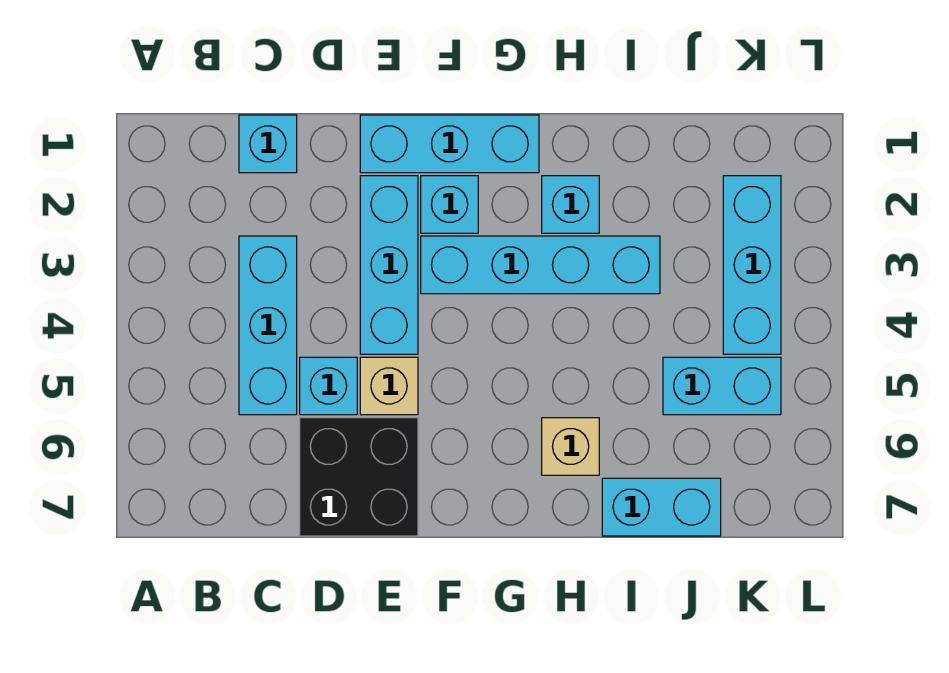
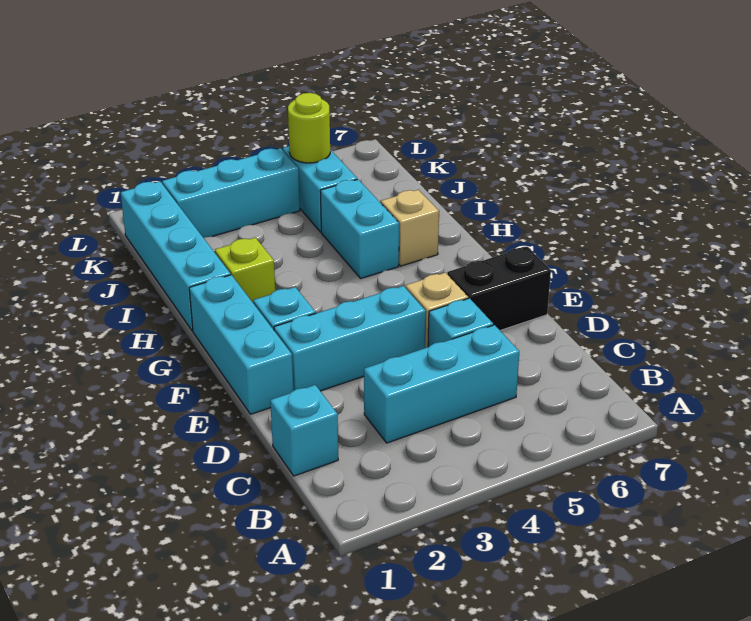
black brick D6:E7 level 1 -> black brick E6:E7 level 1
cyan brick F3:I3 level 1 -> cyan brick H1:K1 level 1
cyan brick H2 level 1 -> lime brick H2 level 1
cyan brick I7:J7 level 1 -> cyan brick H5:I5 level 1
none -> lime round brick K5 level 2

